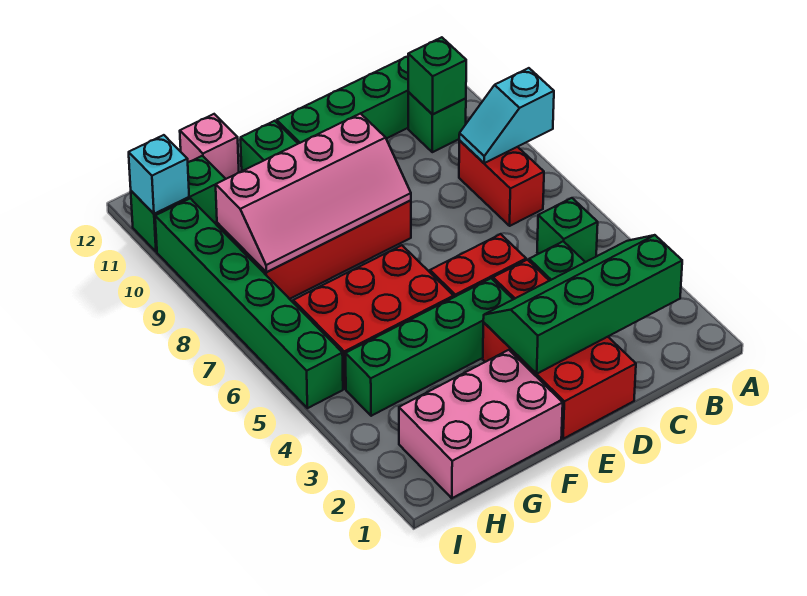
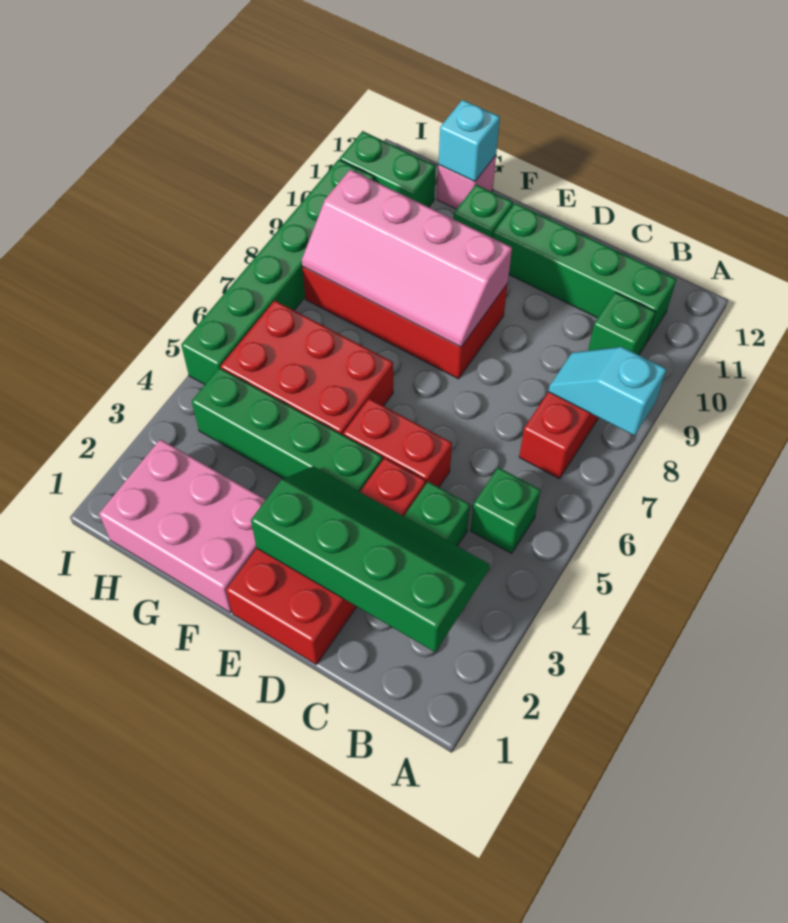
green brick B10 level 2 -> none
cyan brick I11 level 2 -> cyan brick G12 level 2

